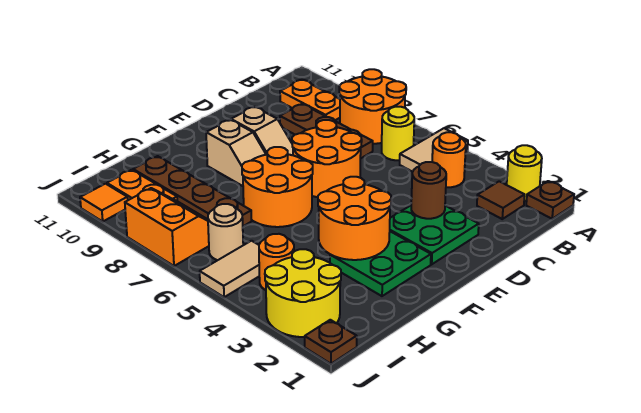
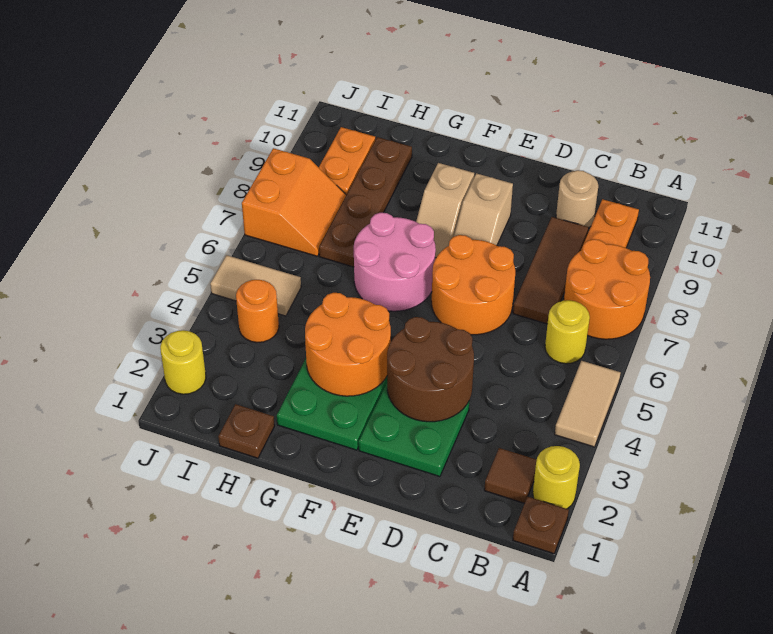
tan tile A5:B5 level 1 -> tan tile A4:A5 level 1
orange round brick B4 level 1 -> none
brown plate C7:C9 level 1 -> brown tile C7:C9 level 1
brown round brick D3 level 2 -> brown round brick D3:E4 level 2
orange round brick F6:G7 level 1 -> pink round brick F6:G7 level 1
yellow round brick I2:J3 level 1 -> yellow round brick J2 level 1
tan round brick I6 level 1 -> tan round brick C10 level 1
brown plate J1 level 1 -> brown plate H1 level 1
orange tile J10 level 1 -> none

